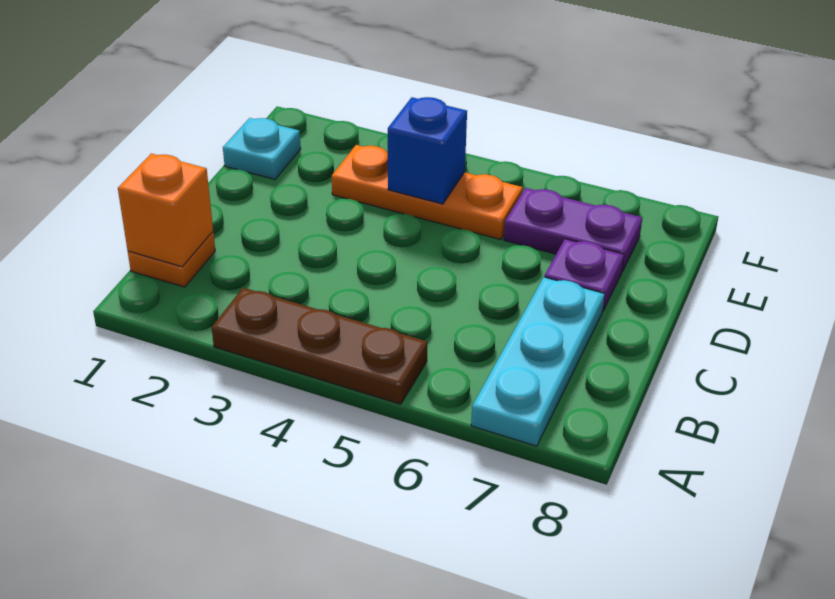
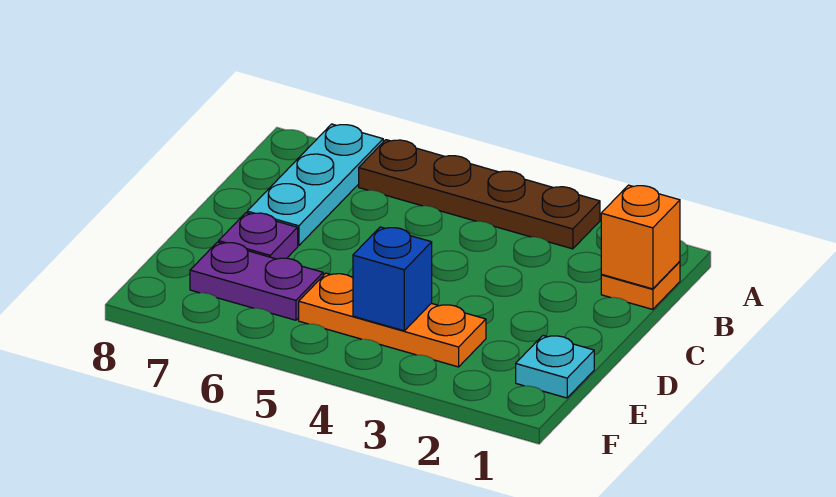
brown plate A3:A5 level 1 -> brown plate A3:A6 level 1

